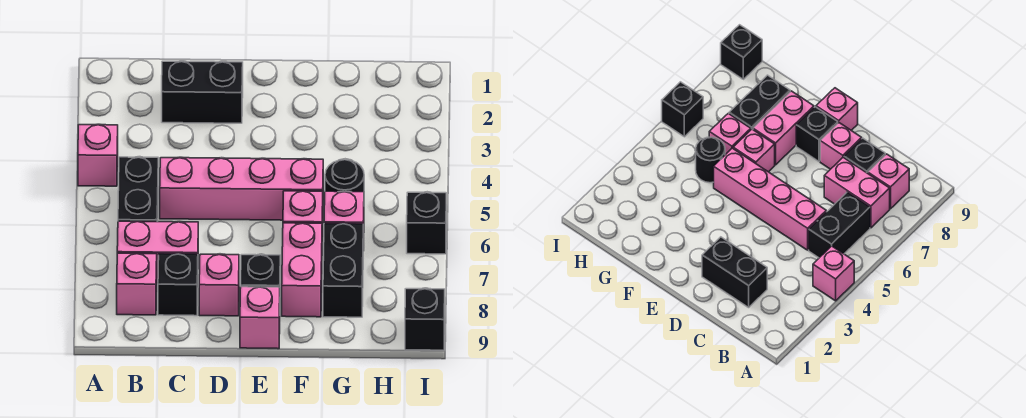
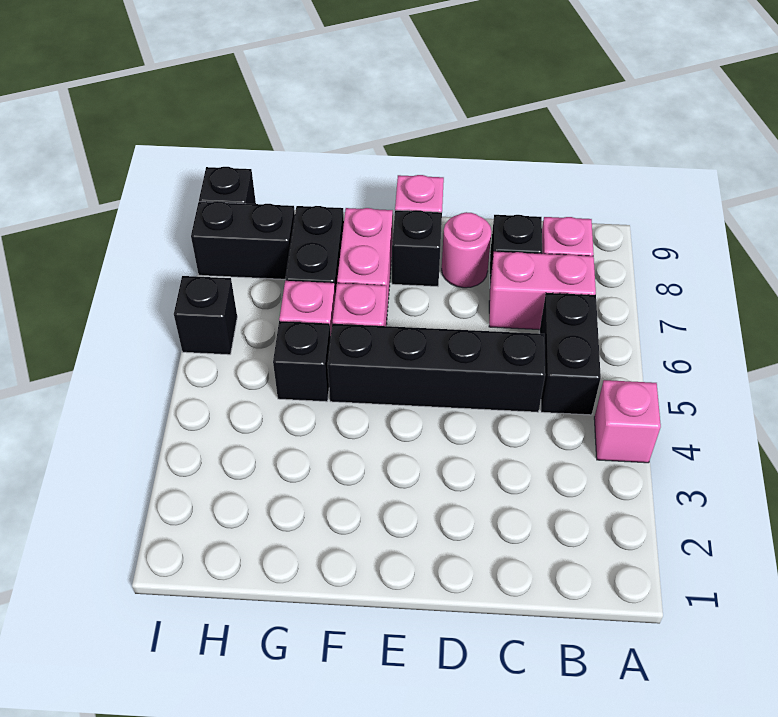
black brick C2:D2 level 1 -> black brick H8:I8 level 1
pink brick C5:F5 level 1 -> black brick C5:F5 level 1
pink brick D8 level 1 -> pink round brick D8 level 1
black round brick G5 level 1 -> black brick G5 level 1

